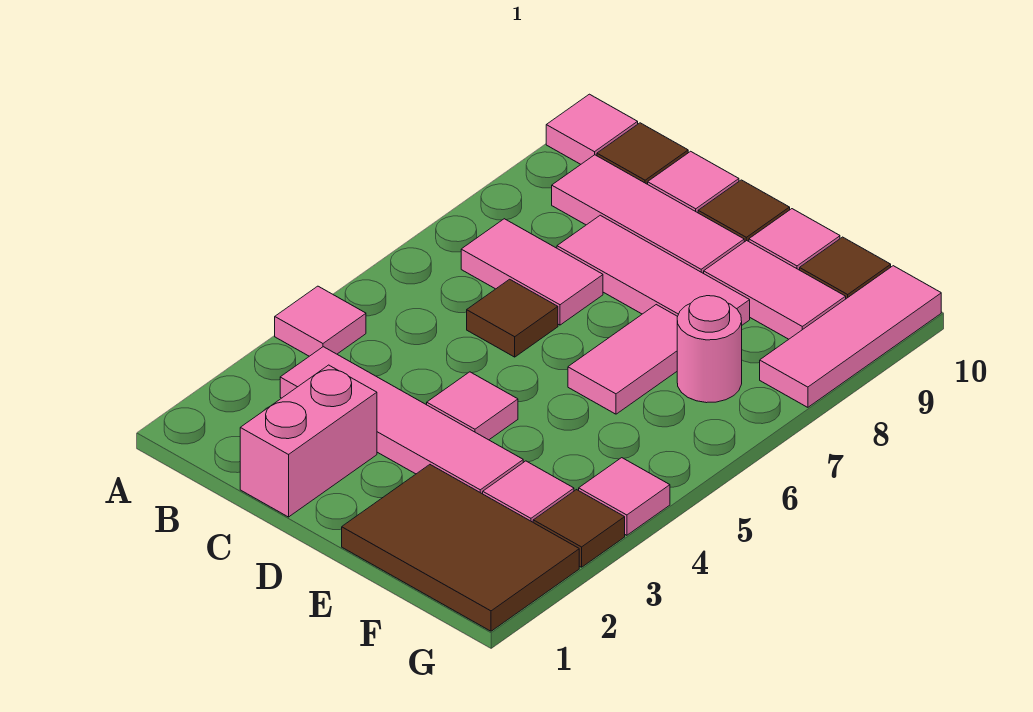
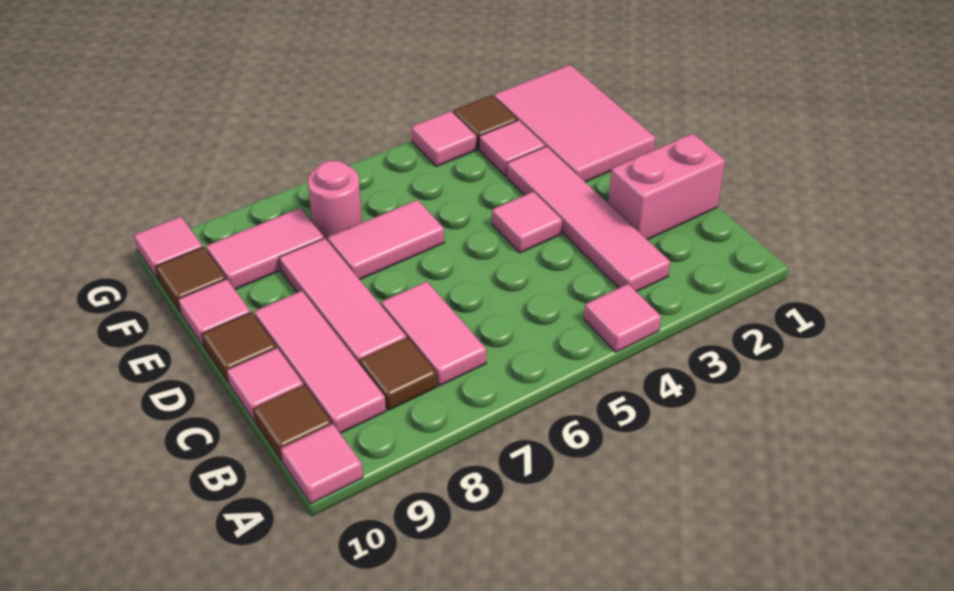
brown tile C6 level 1 -> brown tile B8 level 1
brown tile E1:G2 level 1 -> pink tile E1:G2 level 1
pink tile E9:F9 level 1 -> pink tile F8:F9 level 1
pink tile G8:G10 level 1 -> pink tile G10 level 1

